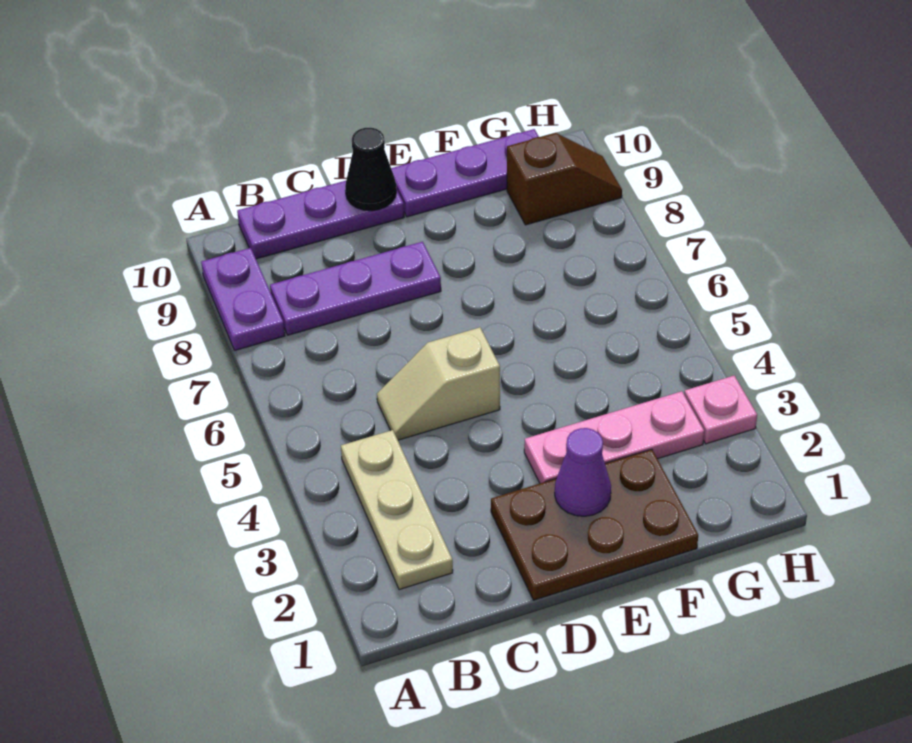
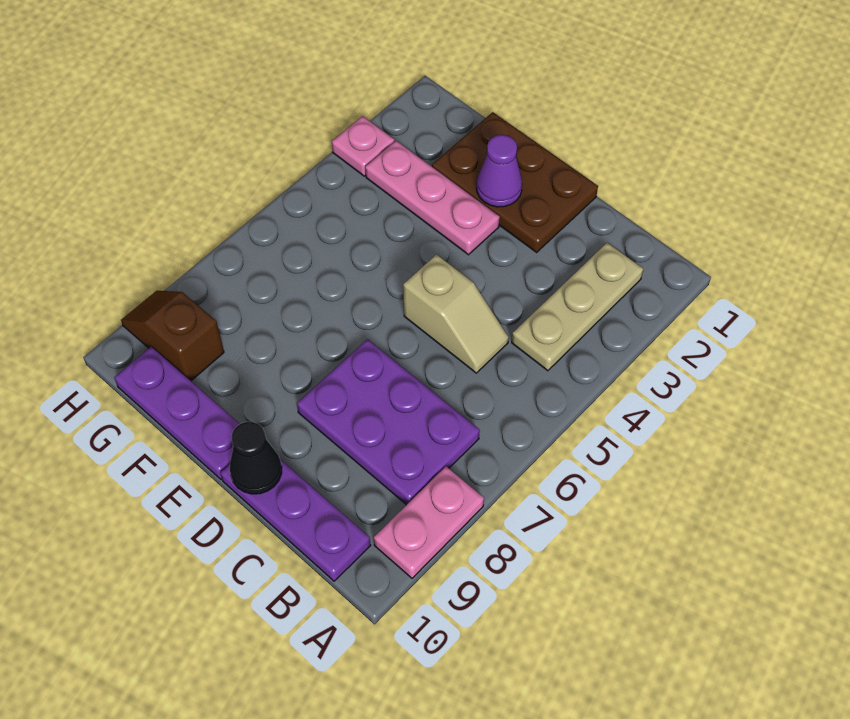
purple plate A8:A9 level 1 -> pink plate A8:A9 level 1
purple plate B8:D8 level 1 -> purple plate B7:D8 level 1

